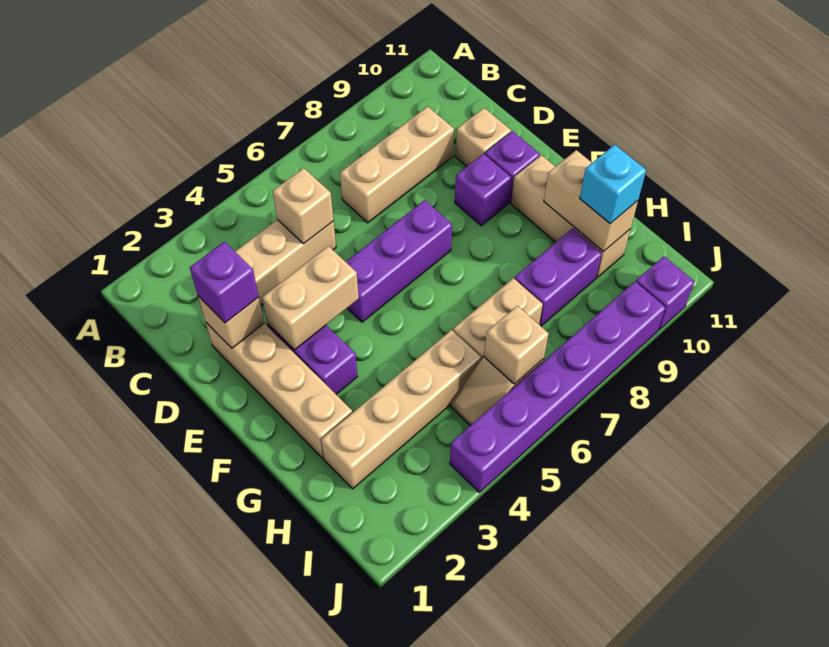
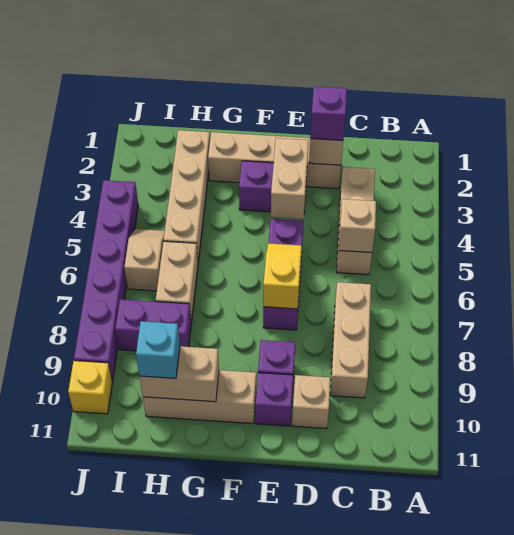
none -> yellow slope E6:E7 level 2 top 7
purple brick H8:H9 level 1 -> purple brick H8:I8 level 1
tan brick I6 level 2 -> none
purple brick J10 level 1 -> yellow brick J10 level 1

